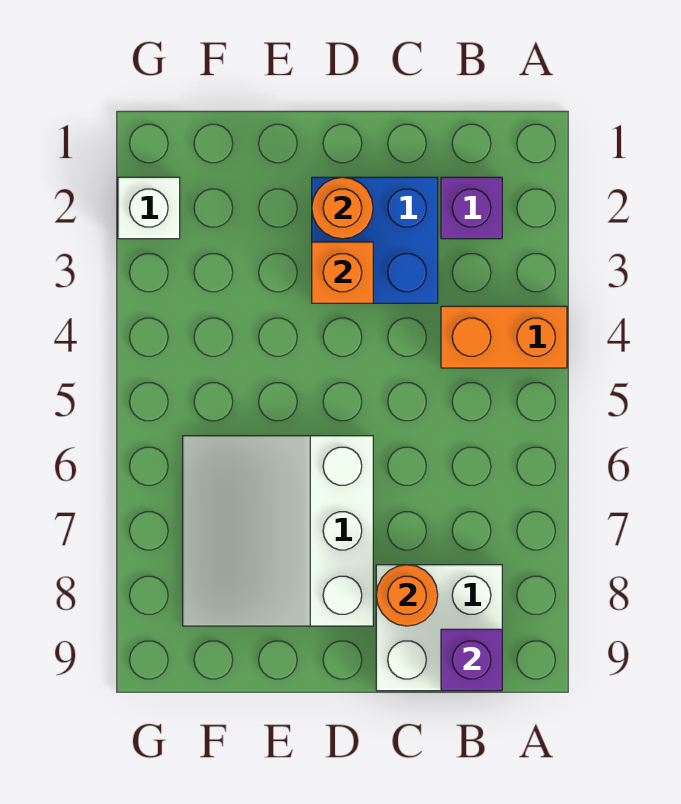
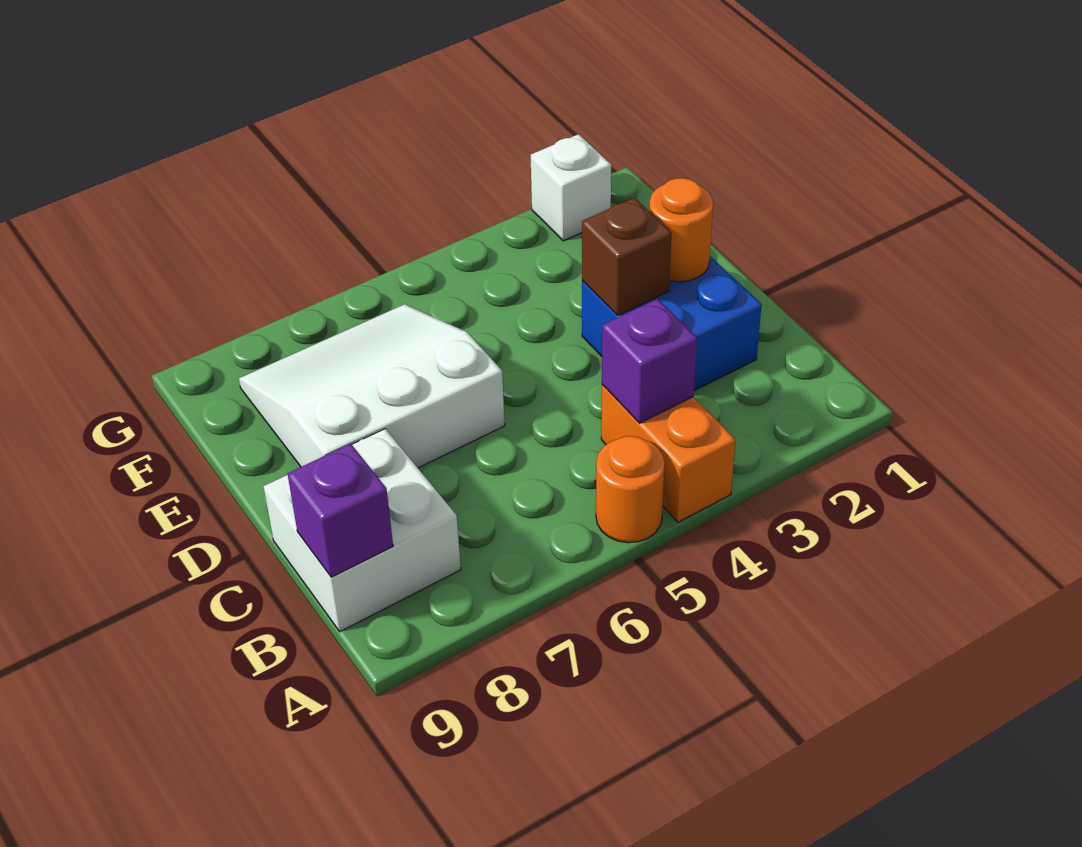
purple brick B2 level 1 -> purple brick B4 level 2
orange round brick C8 level 2 -> orange round brick A5 level 1
orange brick D3 level 2 -> brown brick D3 level 2

